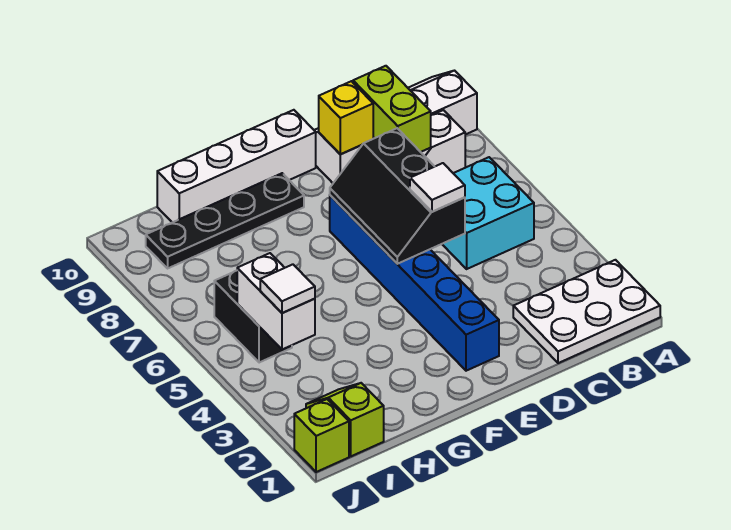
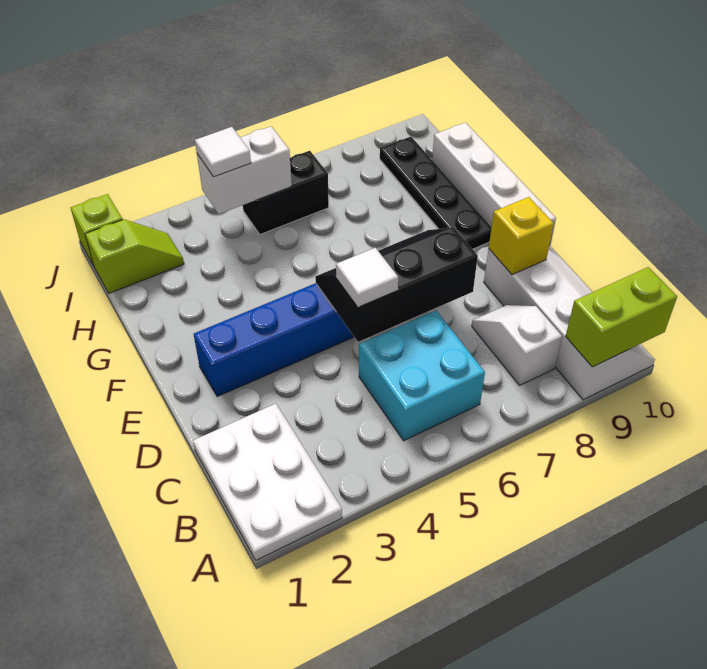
lime brick C8:C9 level 2 -> lime brick A9:A10 level 2

